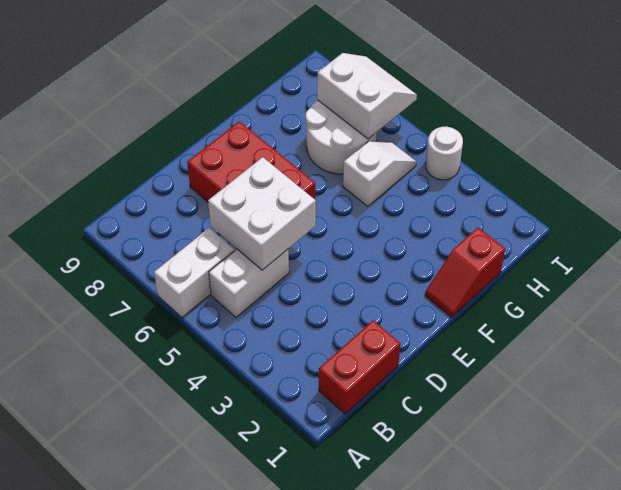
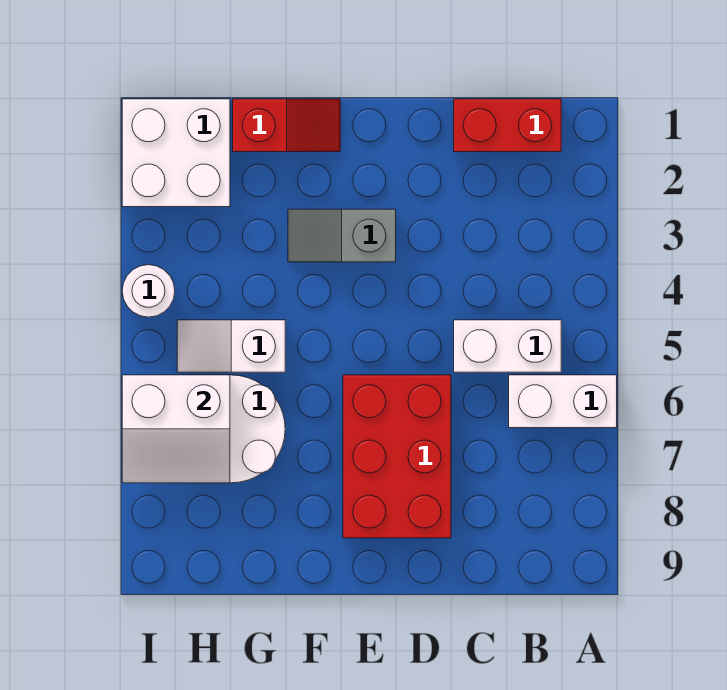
white brick C5:D6 level 2 -> white brick H1:I2 level 1
none -> grey slope E3:F3 level 1 top E
white slope H6:I7 level 2 top H -> white slope H6:I7 level 2 top 6

